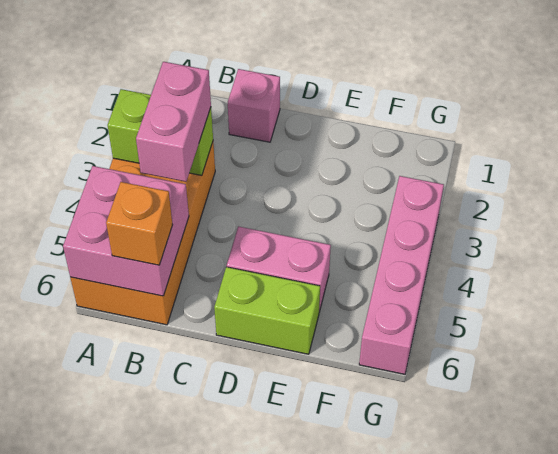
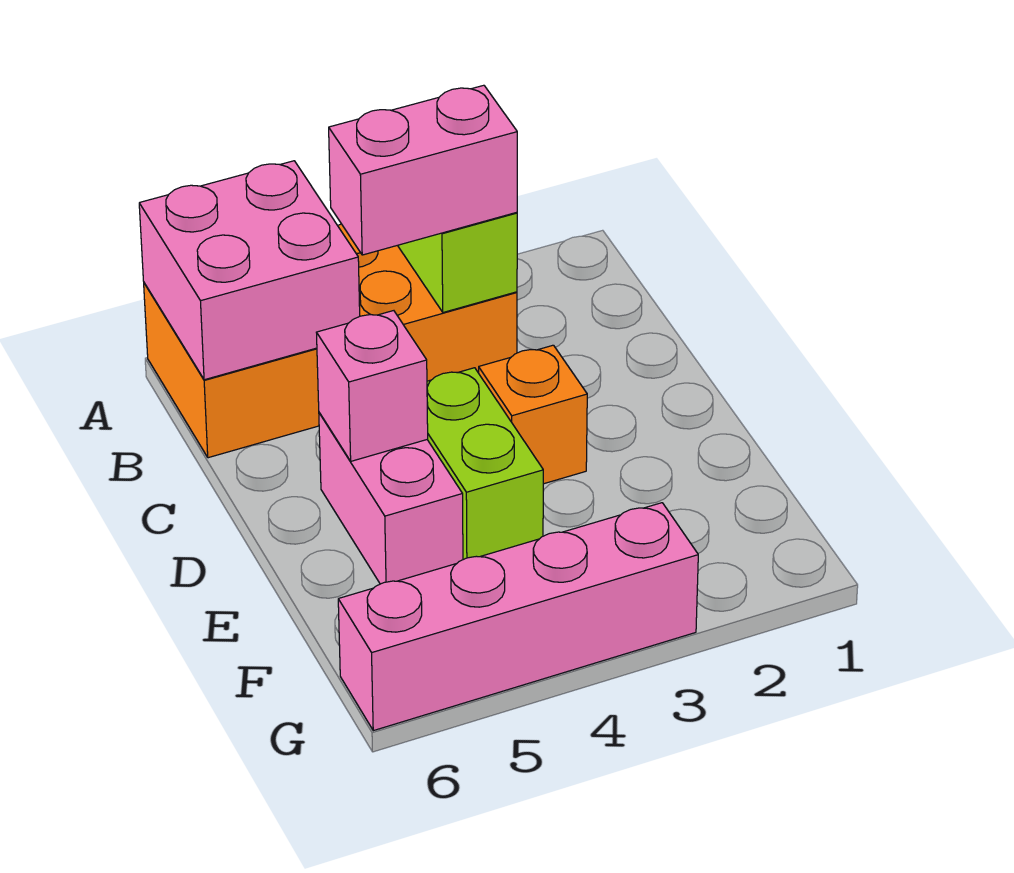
orange brick B6 level 3 -> orange brick D3 level 1
pink brick C1 level 1 -> pink brick D5 level 2
lime brick D6:E6 level 1 -> lime brick D4:E4 level 1

